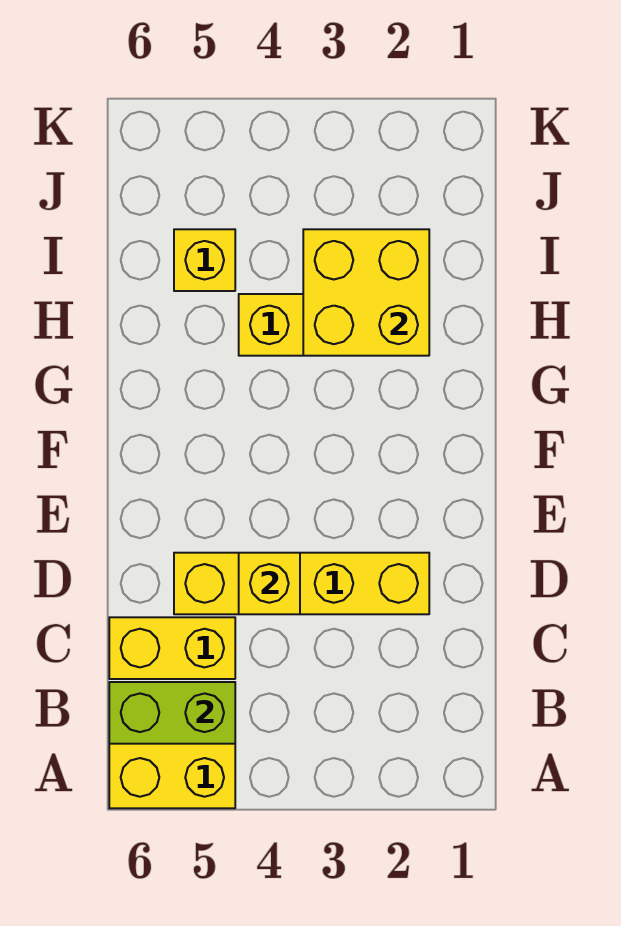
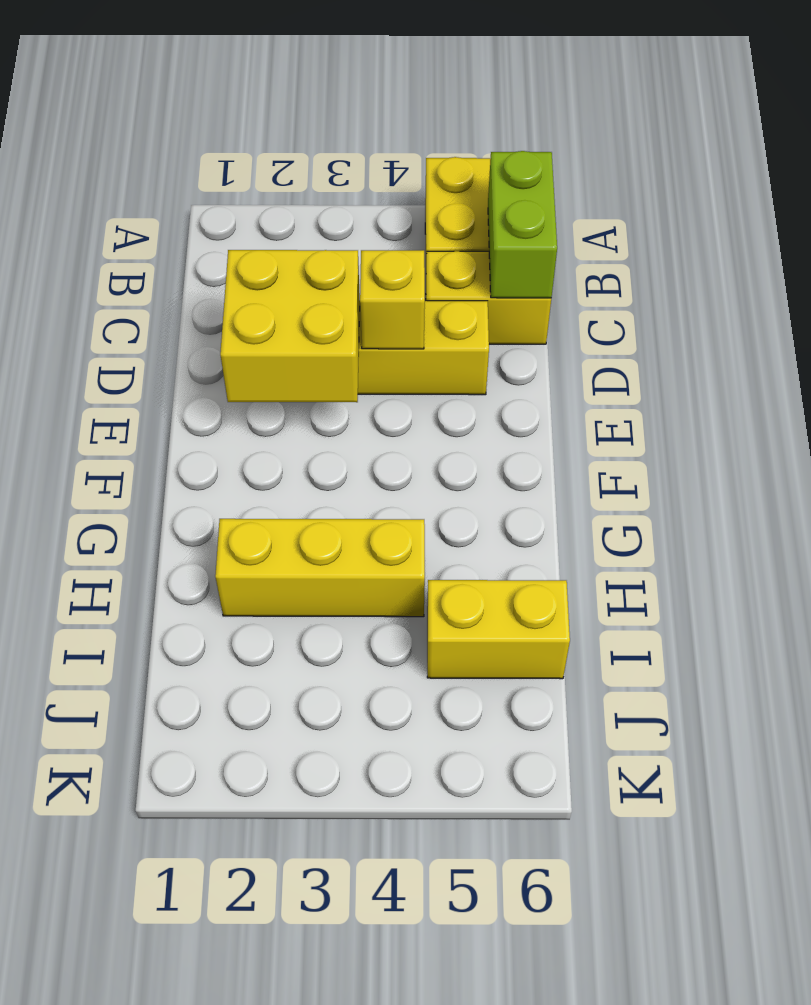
lime brick B5:B6 level 2 -> lime brick B6:C6 level 2
yellow brick H2:I3 level 2 -> yellow brick D2:E3 level 2
yellow brick I5 level 1 -> yellow brick I5:I6 level 1

